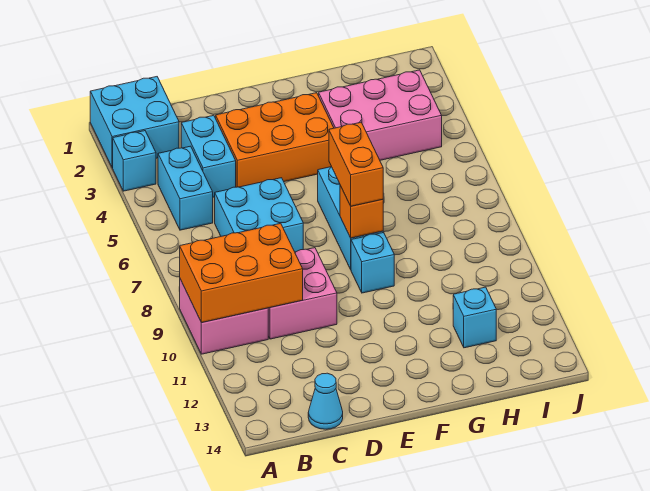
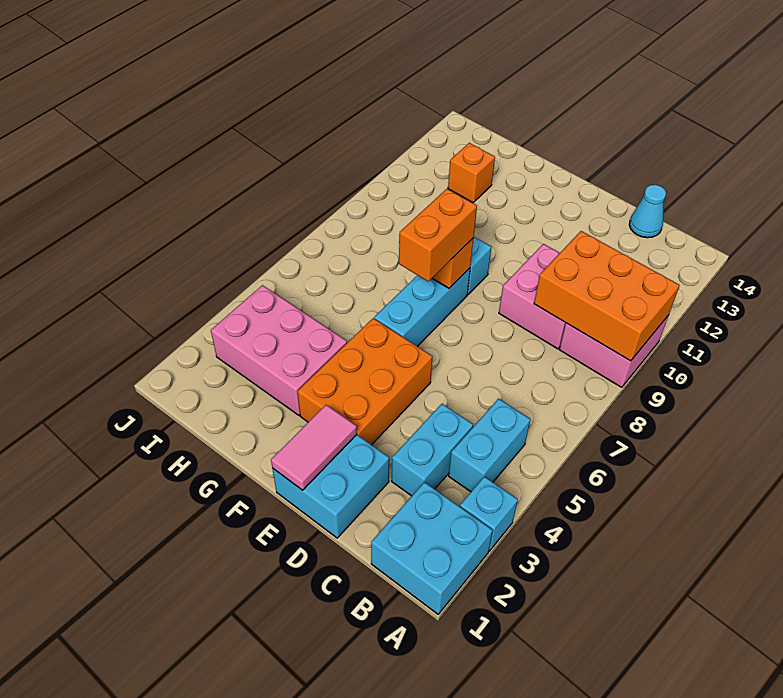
cyan brick C6:D7 level 1 -> cyan brick D1:E2 level 1
orange brick D3:F4 level 1 -> orange brick E3:F5 level 1
none -> pink tile E1:E2 level 2
cyan brick H12 level 1 -> orange brick H12 level 1

